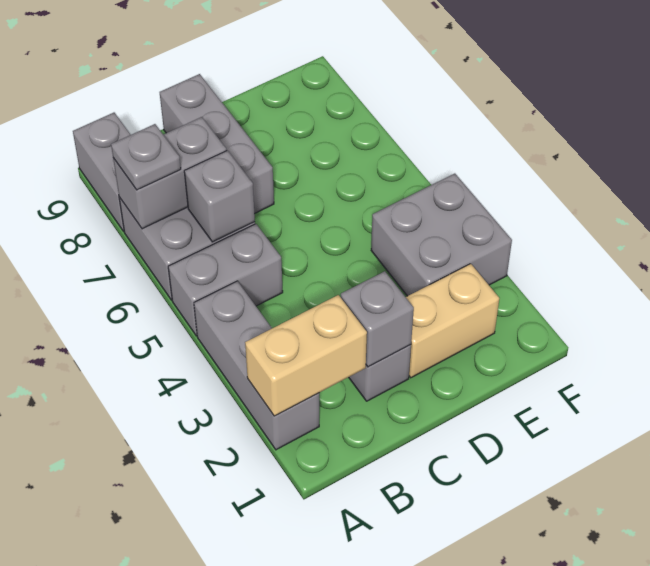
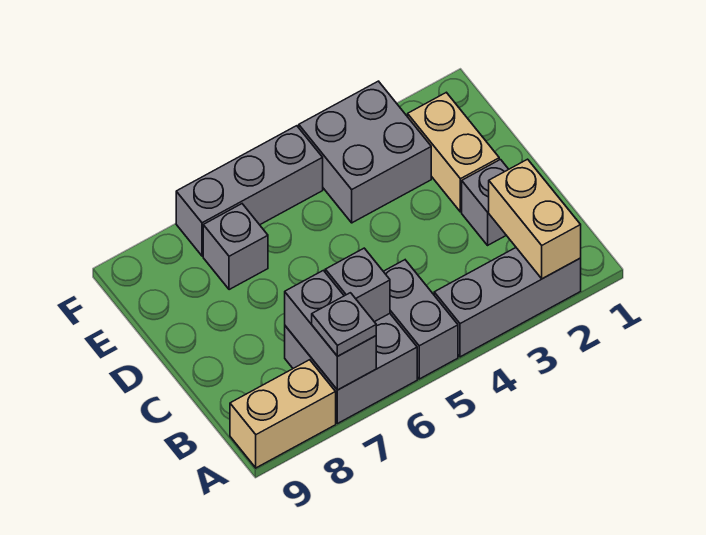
grey brick A8:A9 level 1 -> tan brick A8:A9 level 1
grey brick C2 level 2 -> grey brick E7 level 1
grey brick C7:C9 level 1 -> grey brick F5:F7 level 1

